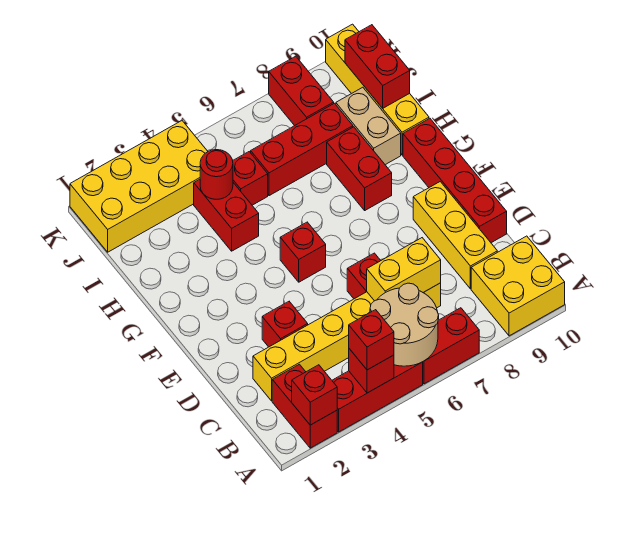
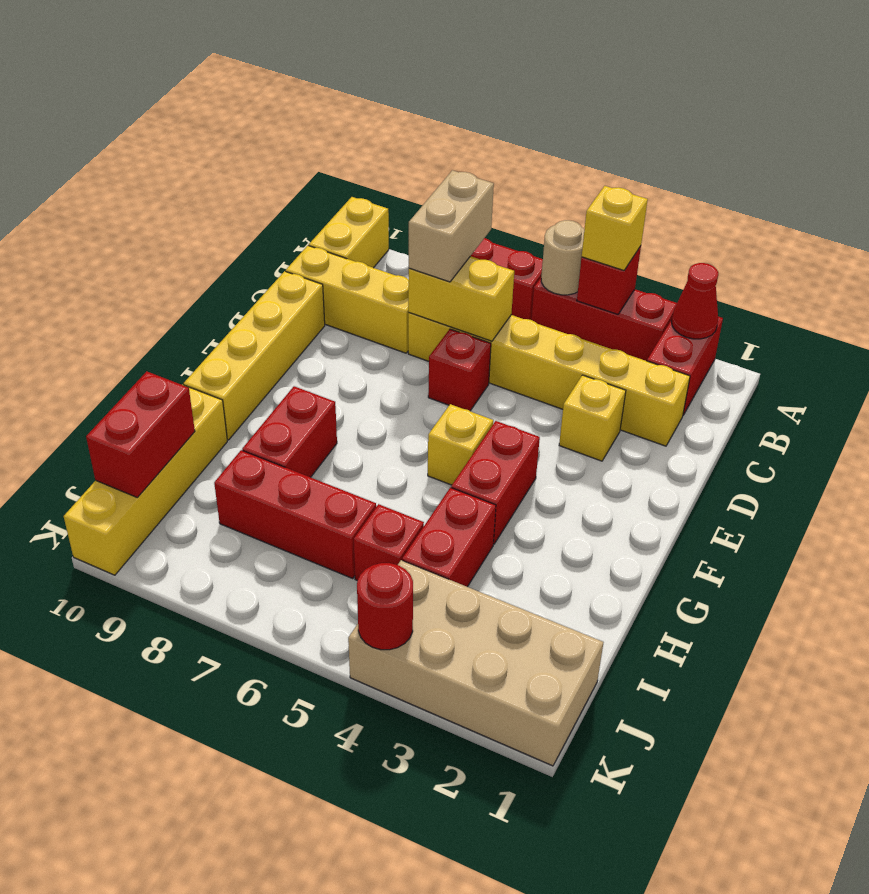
red brick A2 level 2 -> red cone A2 level 2
red brick A4 level 3 -> yellow brick A4 level 3
tan round brick A5:B6 level 2 -> tan round brick A5 level 2
yellow brick A9:B10 level 1 -> yellow brick A10:B10 level 1
yellow brick C9:E9 level 1 -> yellow brick C8:C10 level 1
red brick D3 level 1 -> yellow brick D3 level 1
red brick D10:G10 level 1 -> yellow brick D10:G10 level 1
red brick F5 level 1 -> yellow brick F5 level 1
tan brick H9:I9 level 1 -> tan brick B7:C7 level 3
red round brick I4 level 2 -> red round brick K4 level 2
yellow brick J1:K4 level 1 -> tan brick J1:K4 level 1
red brick J8:K8 level 1 -> red brick F4:G4 level 1

